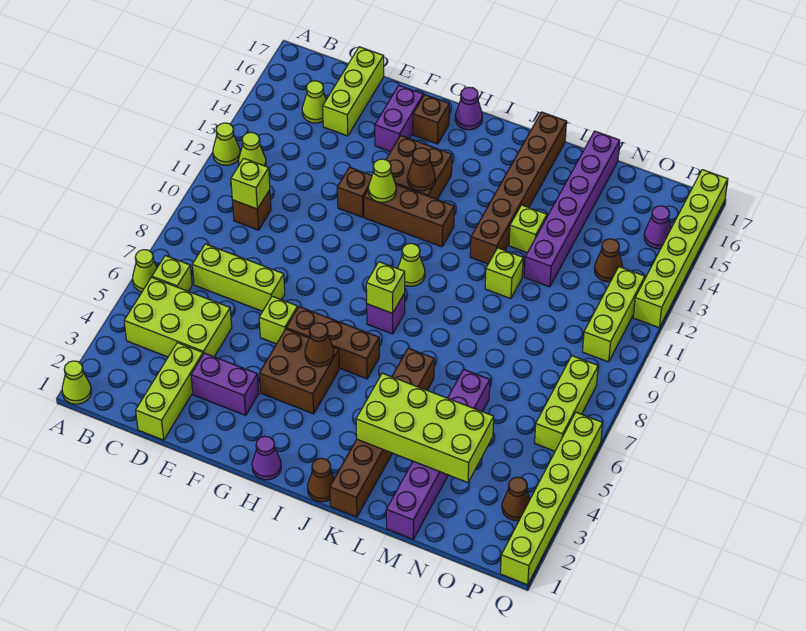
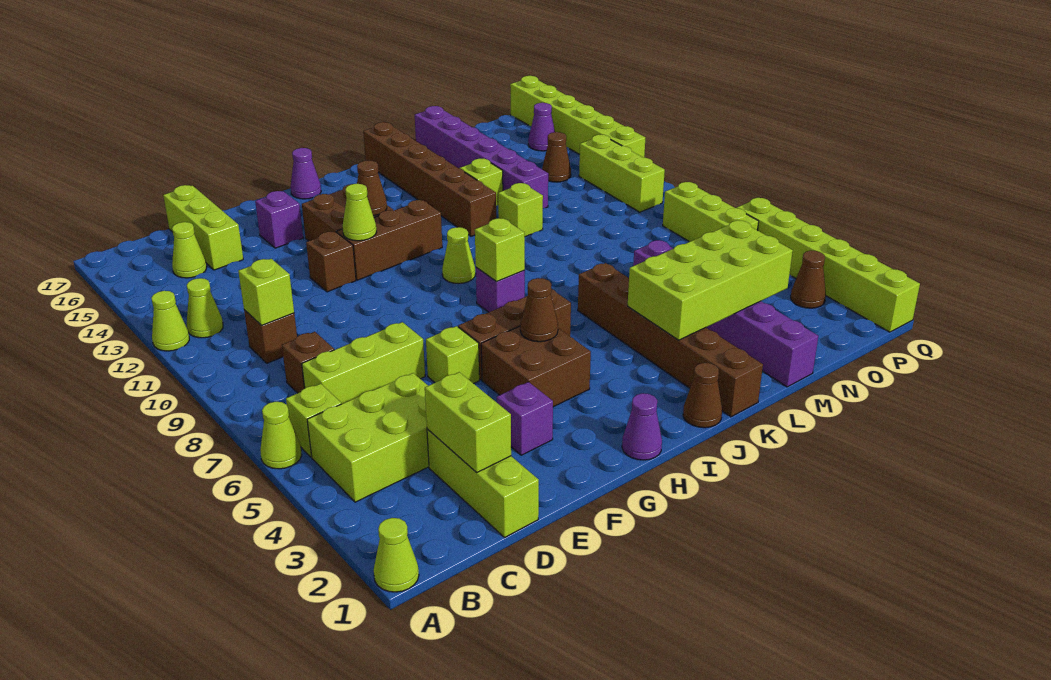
none -> lime brick D2:D3 level 2
purple brick E3:F3 level 1 -> purple brick F3 level 1
purple brick F15:F16 level 1 -> purple brick F15 level 1
brown brick G16 level 1 -> brown brick C8 level 1

